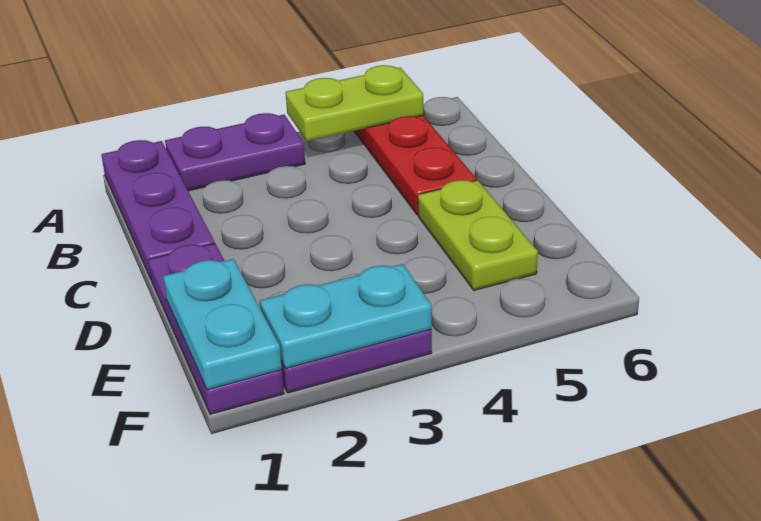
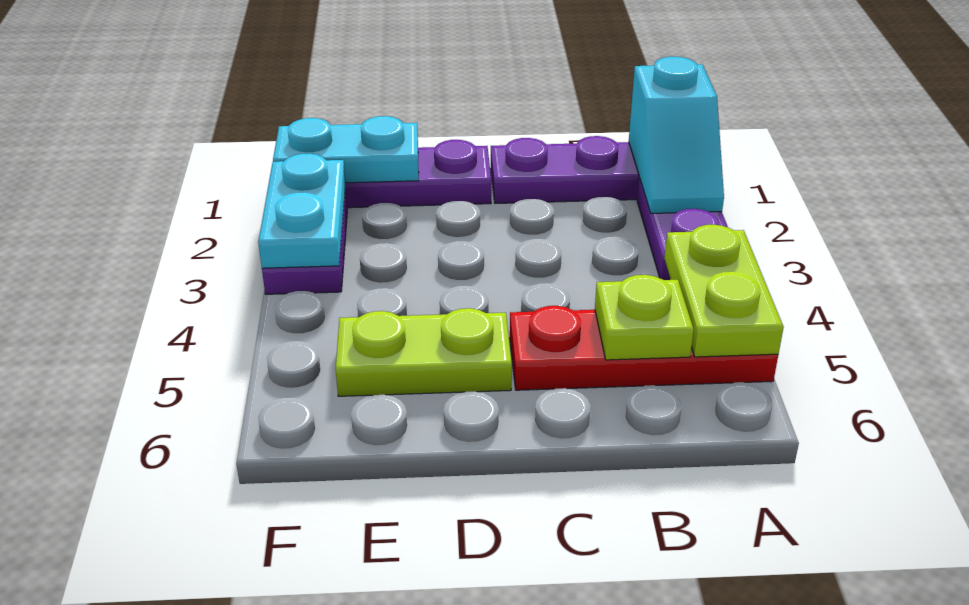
none -> cyan slope A1:A2 level 2 top 1
none -> lime plate B5 level 2

